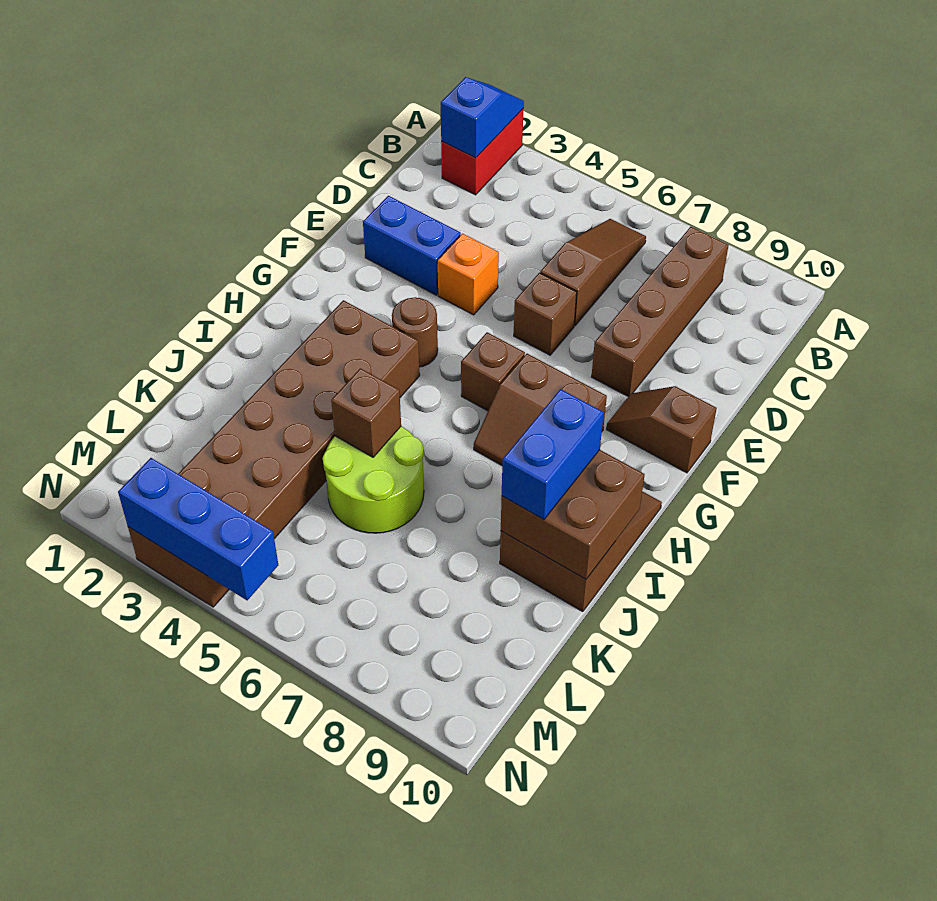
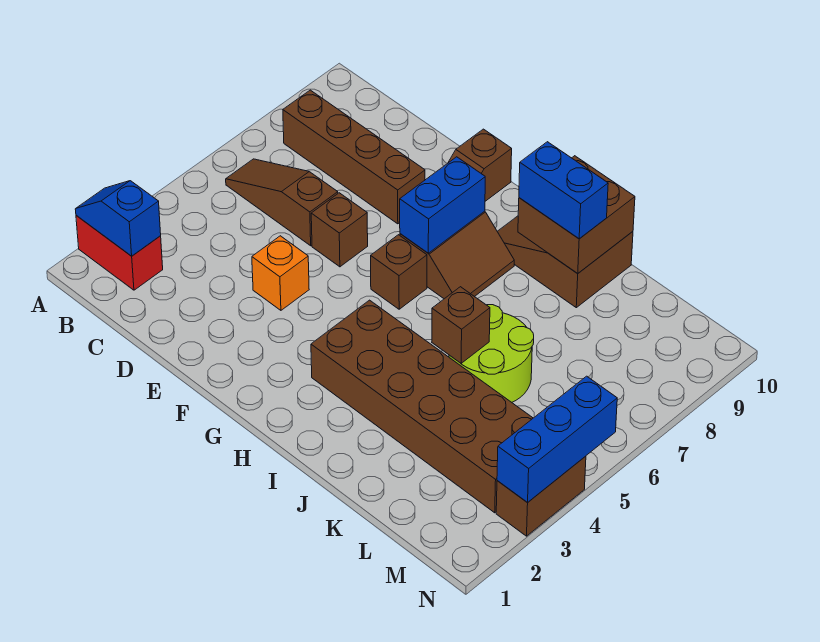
blue brick E2:E3 level 1 -> blue brick G7:G8 level 2
brown round brick G4 level 1 -> none

